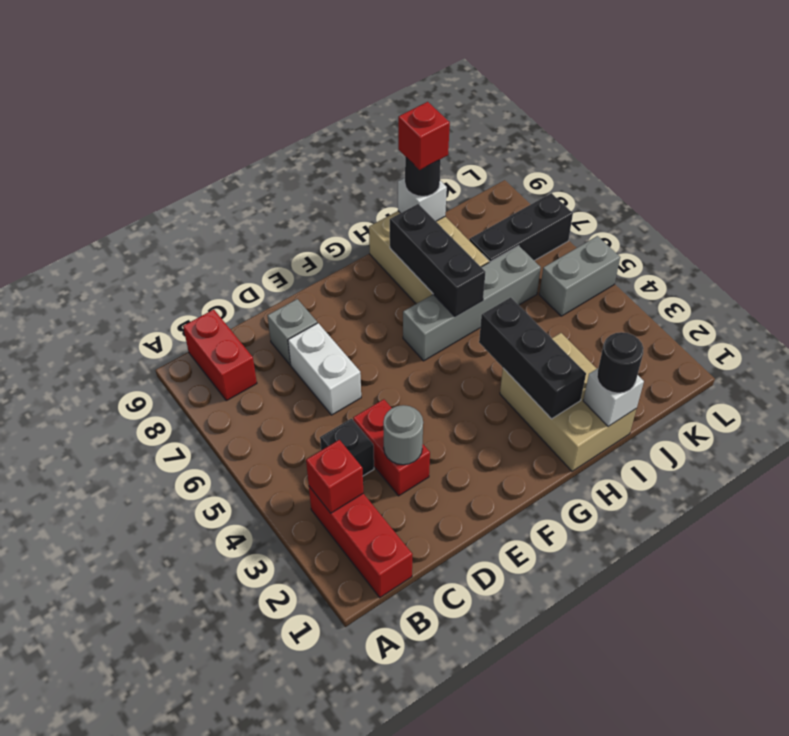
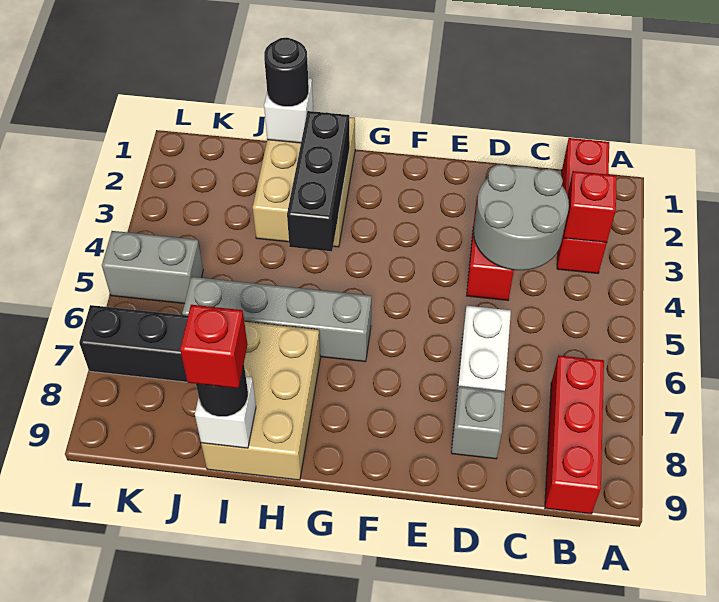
red brick B8:B9 level 1 -> red brick B7:B9 level 1
black brick C4 level 1 -> none
grey round brick D3 level 2 -> grey round brick C3:D4 level 2
black brick H6:H8 level 2 -> none

